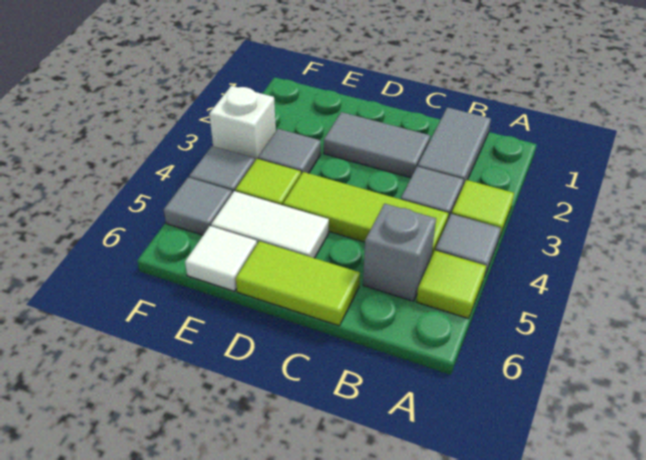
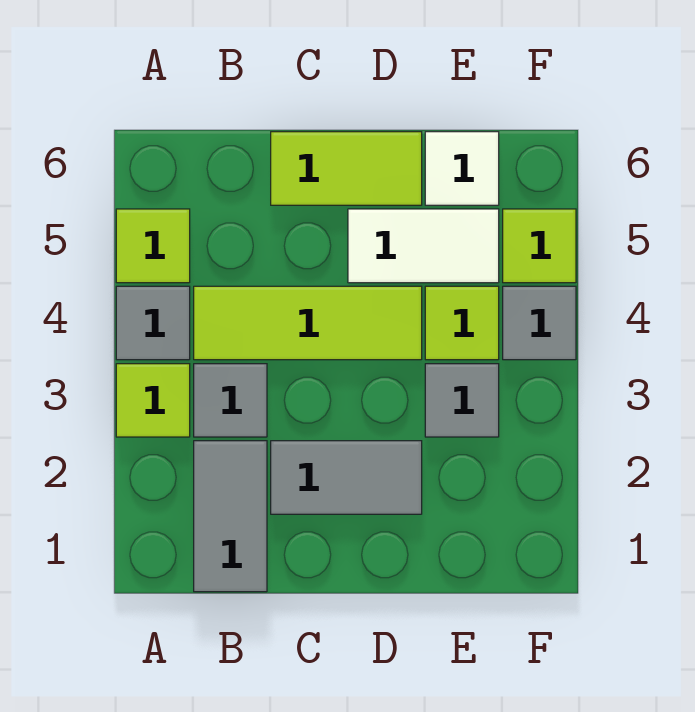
grey brick B5 level 1 -> none
white brick F3 level 1 -> none
grey tile F5 level 1 -> lime tile F5 level 1

